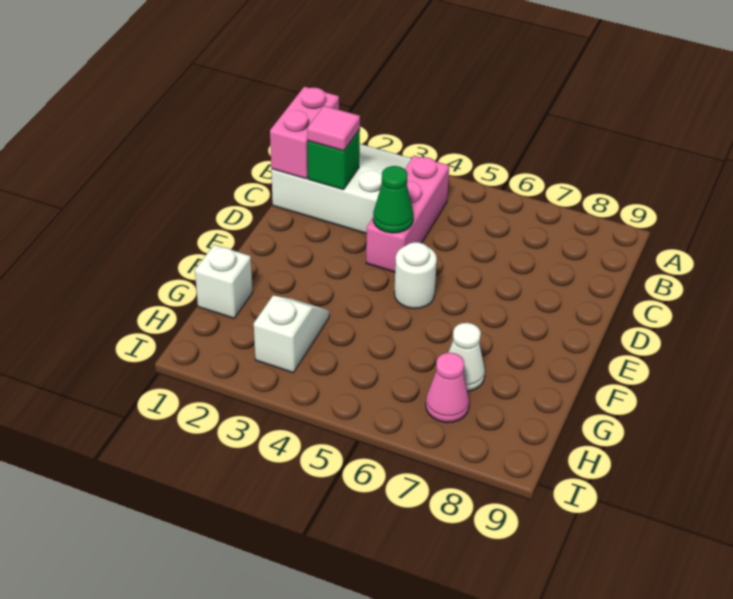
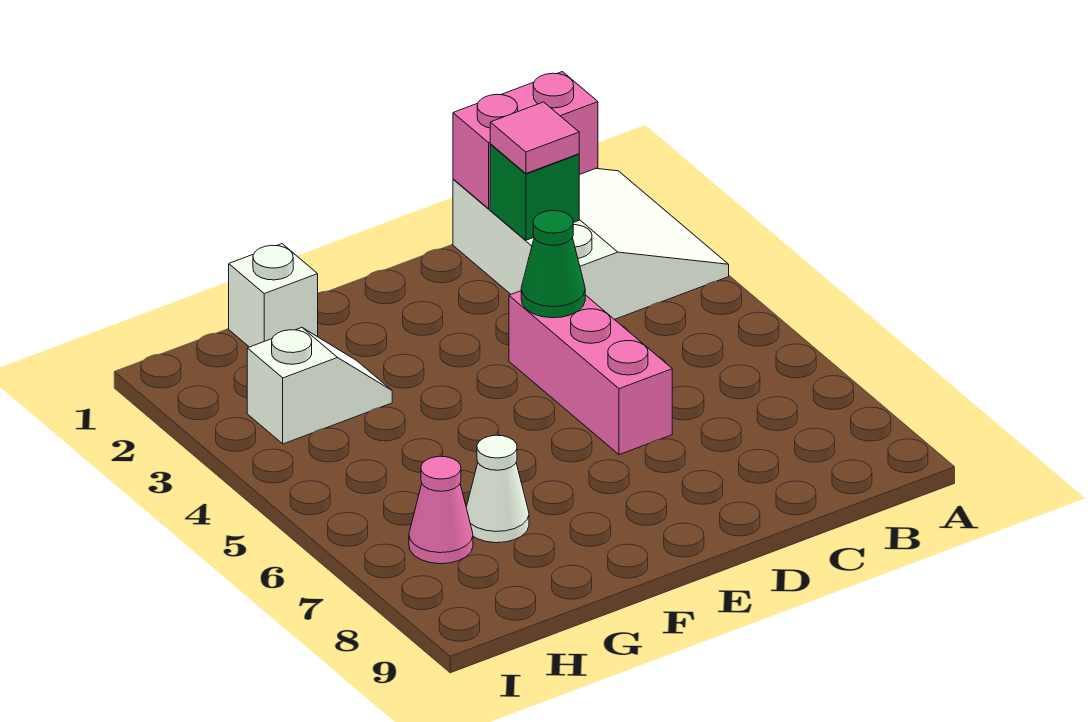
pink brick B4:D4 level 1 -> pink brick D4:D6 level 1
white round brick E5 level 1 -> none

